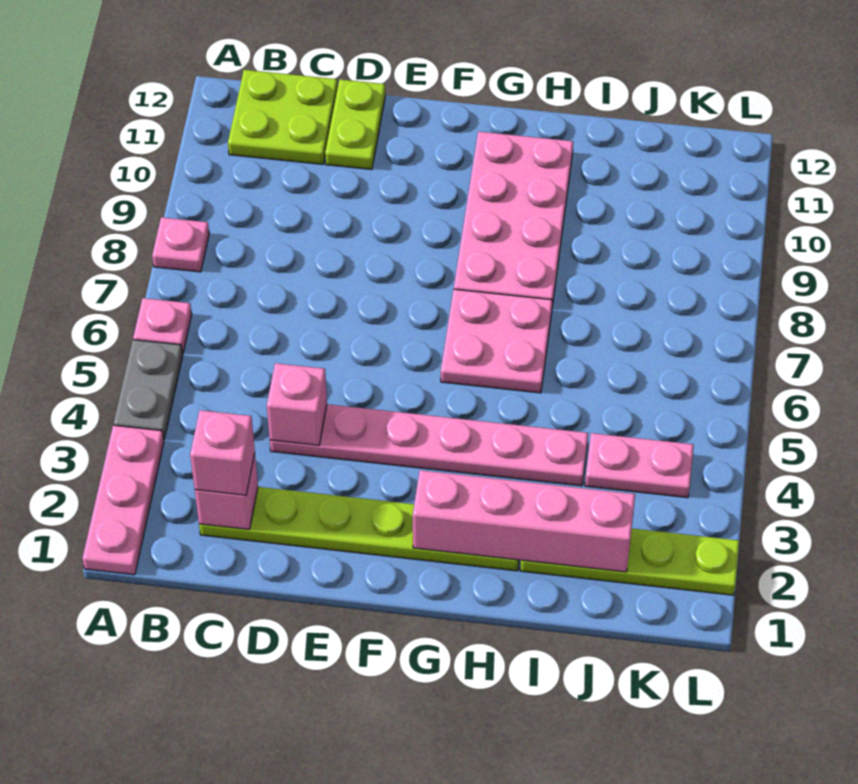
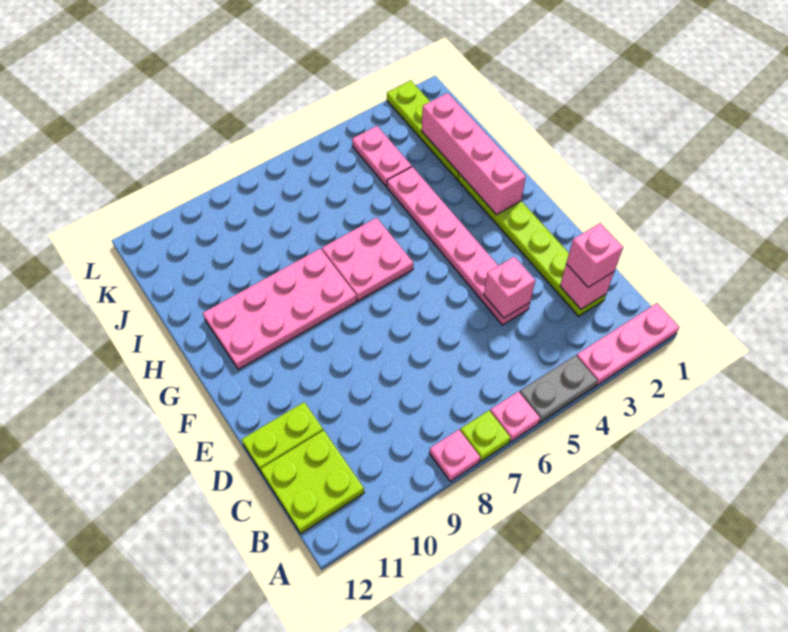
none -> lime plate A7 level 1

